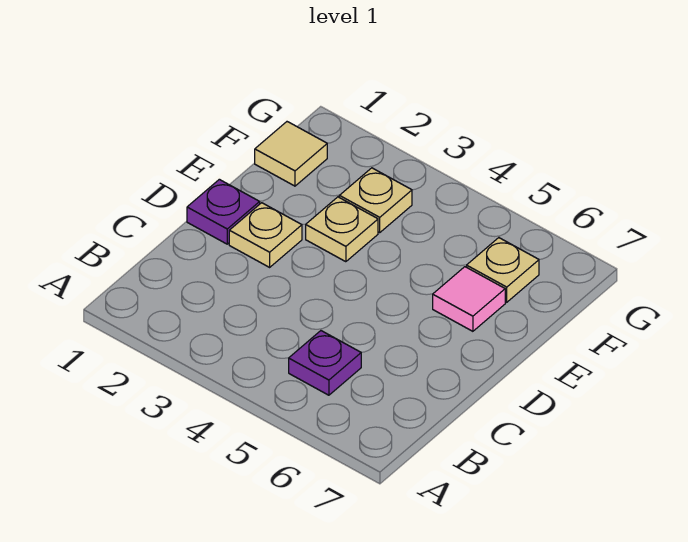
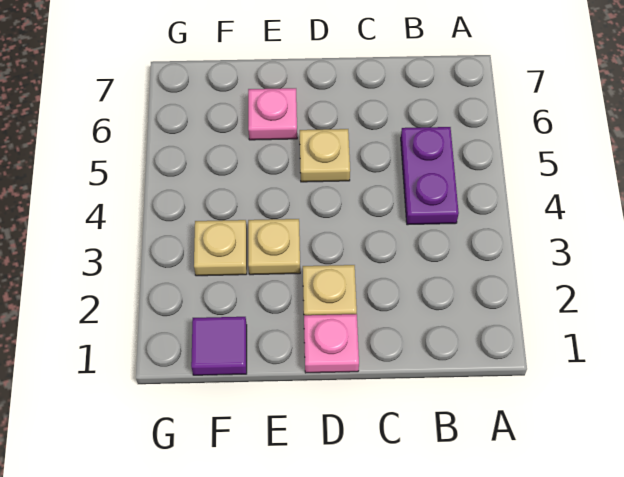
purple plate B5 level 1 -> purple plate B4:B5 level 1
purple plate D1 level 1 -> pink plate D1 level 1
pink tile E6 level 1 -> pink plate E6 level 1
tan tile F1 level 1 -> purple tile F1 level 1
tan plate F6 level 1 -> tan plate D5 level 1

